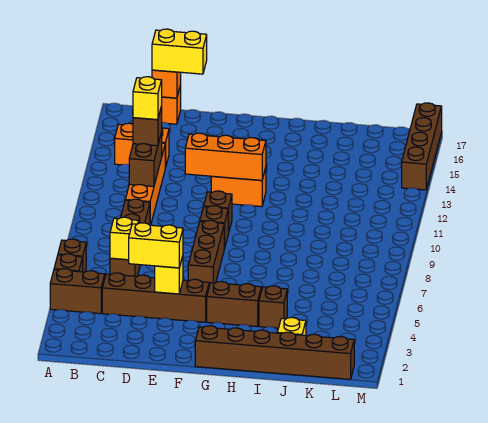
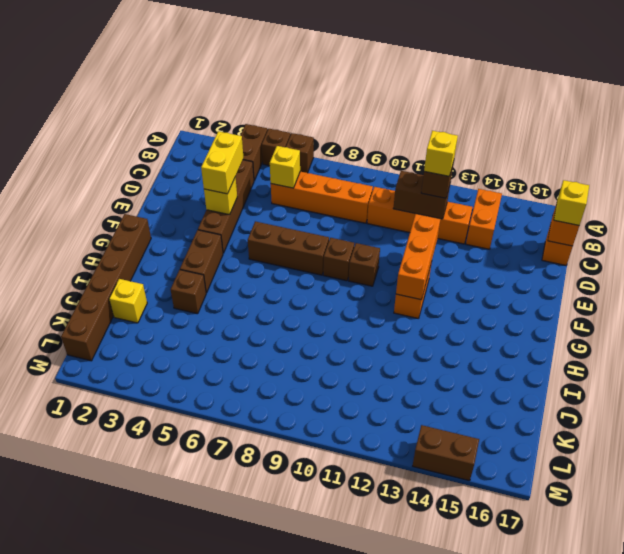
brown brick C6:C9 level 1 -> orange brick C6:C9 level 1
yellow brick C17:D17 level 3 -> yellow brick C17 level 3
brown brick M14:M17 level 1 -> brown brick M14:M15 level 1

